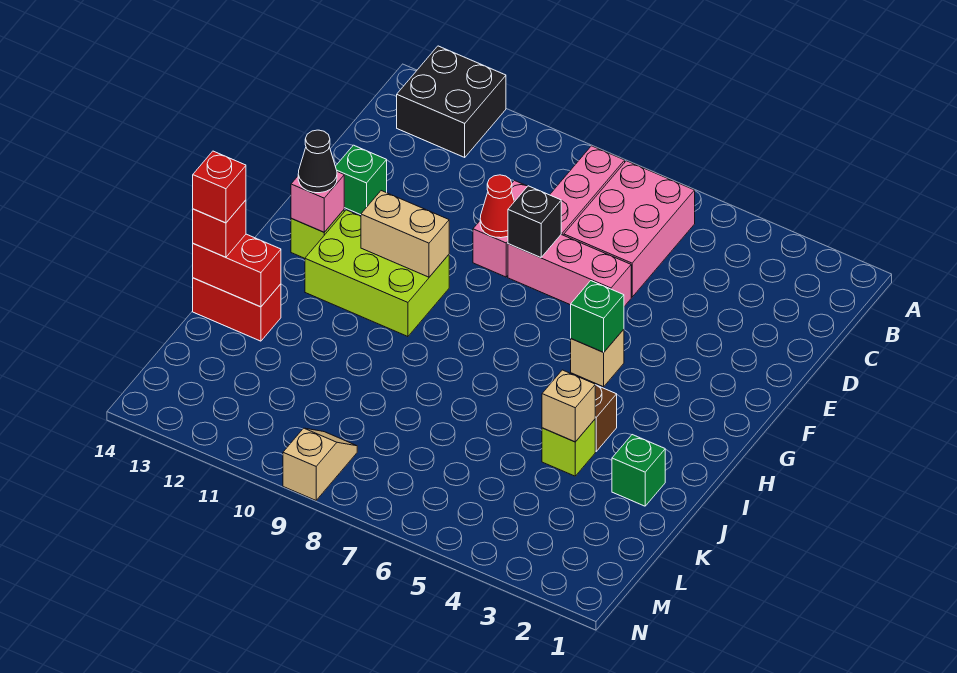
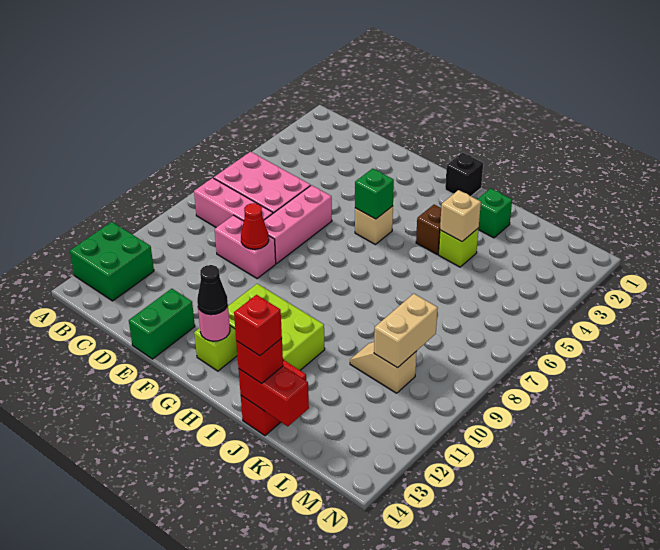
black brick A12:B13 level 1 -> green brick A12:B13 level 1
black brick E8 level 2 -> black brick H1 level 1
green brick E13 level 1 -> green brick E13:E14 level 1
lime brick G10:H12 level 1 -> lime brick G11:I12 level 1
tan brick G10:G11 level 2 -> tan brick L9:L10 level 2
pink brick G13 level 2 -> pink round brick G13 level 2
red brick J13:J14 level 2 -> red brick J14:K14 level 2
tan slope M9:N9 level 1 top N -> tan slope K10:L10 level 1 top L

